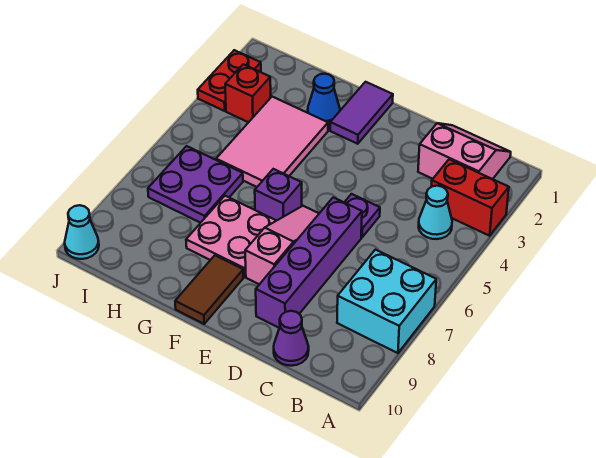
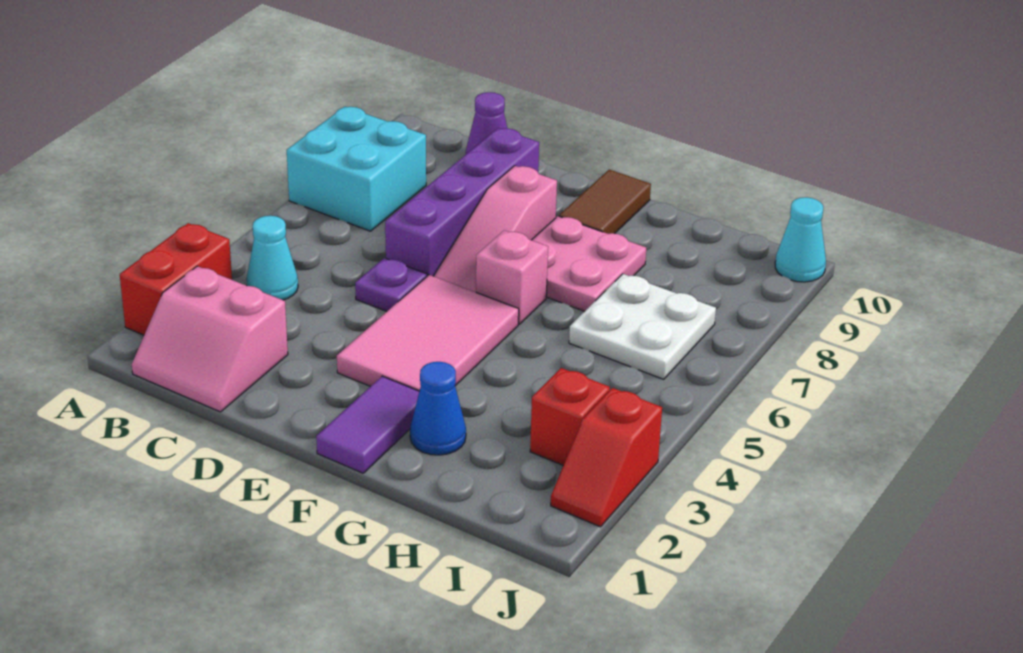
red brick A3:B3 level 1 -> red brick A2:A3 level 1
purple brick F6 level 1 -> pink brick F6 level 1
pink tile G3:H5 level 1 -> pink tile E3:F5 level 1
purple plate H6:I7 level 1 -> white plate H6:I7 level 1
red plate J2:J3 level 1 -> red slope J2:J3 level 1 top 3

